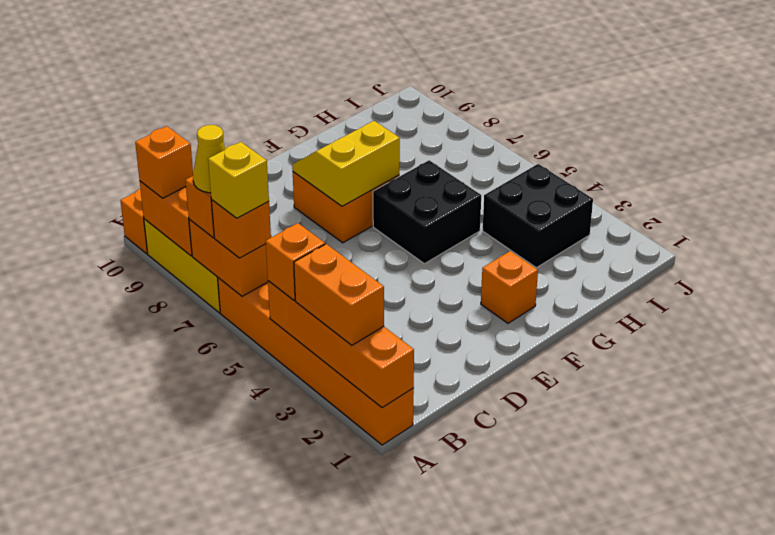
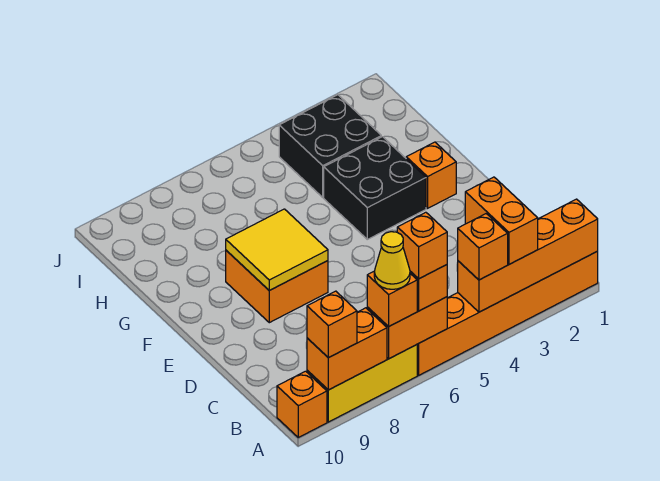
orange brick A2:A3 level 3 -> orange brick A3:B3 level 3
yellow brick A6 level 4 -> orange brick A6 level 4
yellow slope E7:F8 level 2 top 7 -> yellow tile E7:F8 level 2
black brick F5:G6 level 1 -> black brick F3:G4 level 1

